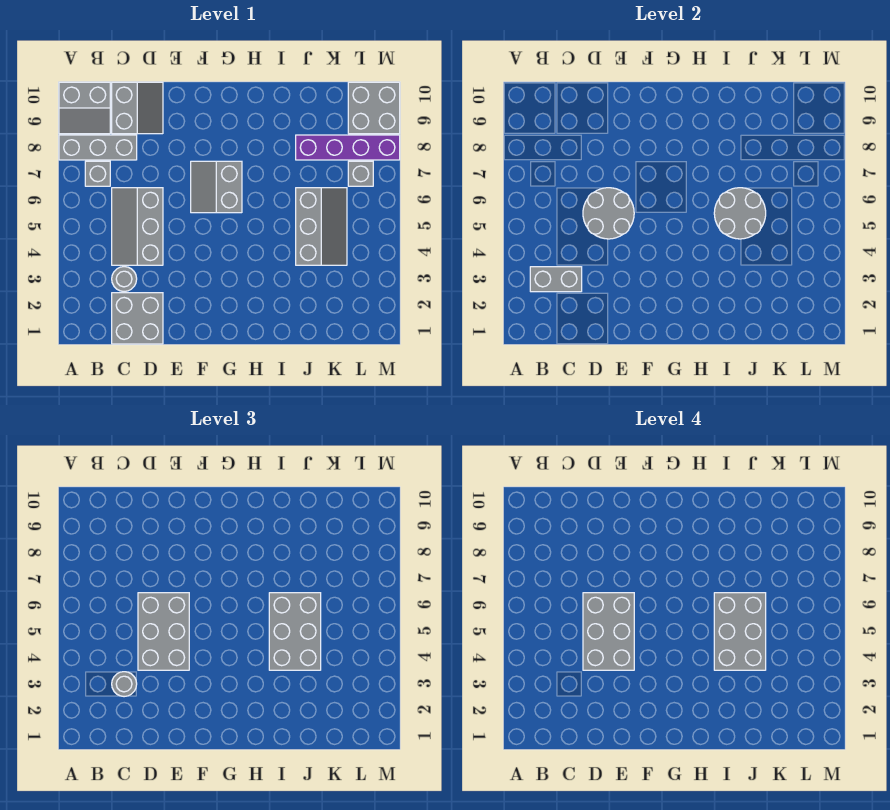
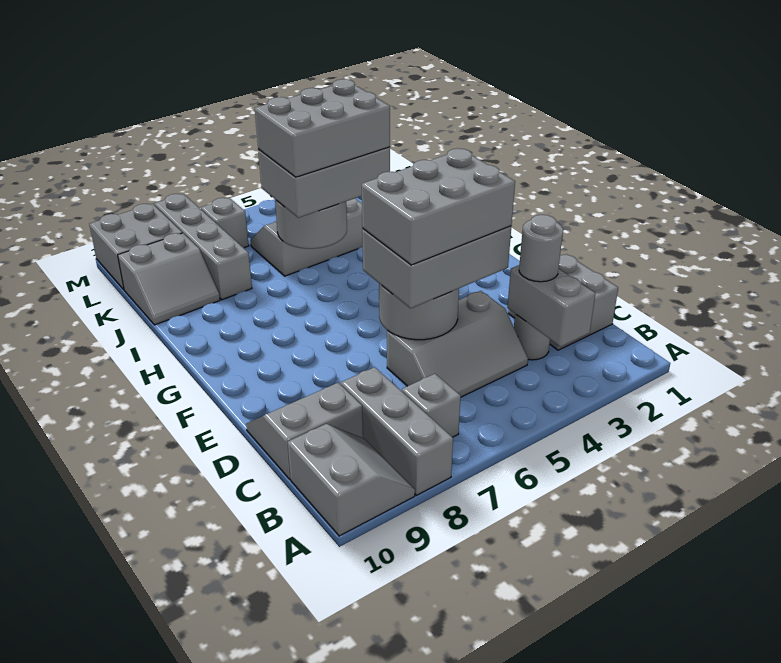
grey slope F6:G7 level 1 top G -> grey slope J9:K10 level 1 top K
purple brick J8:M8 level 1 -> grey brick J8:M8 level 1

